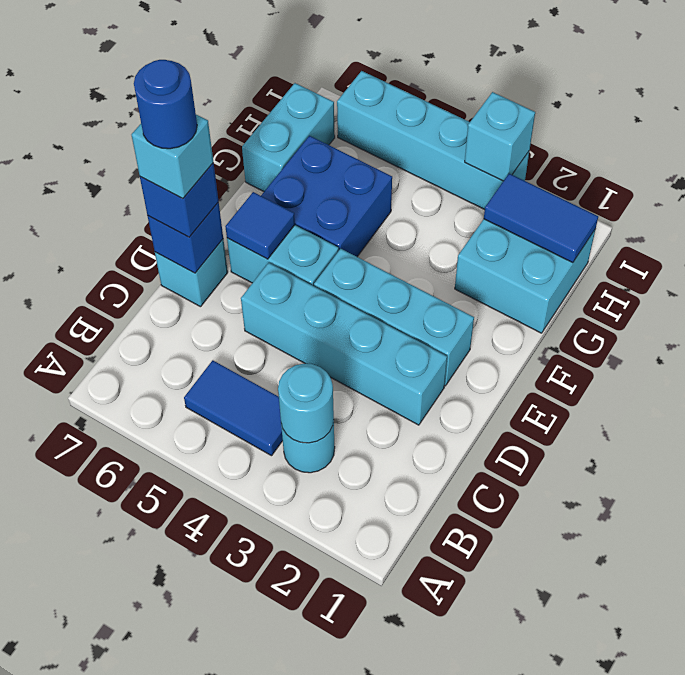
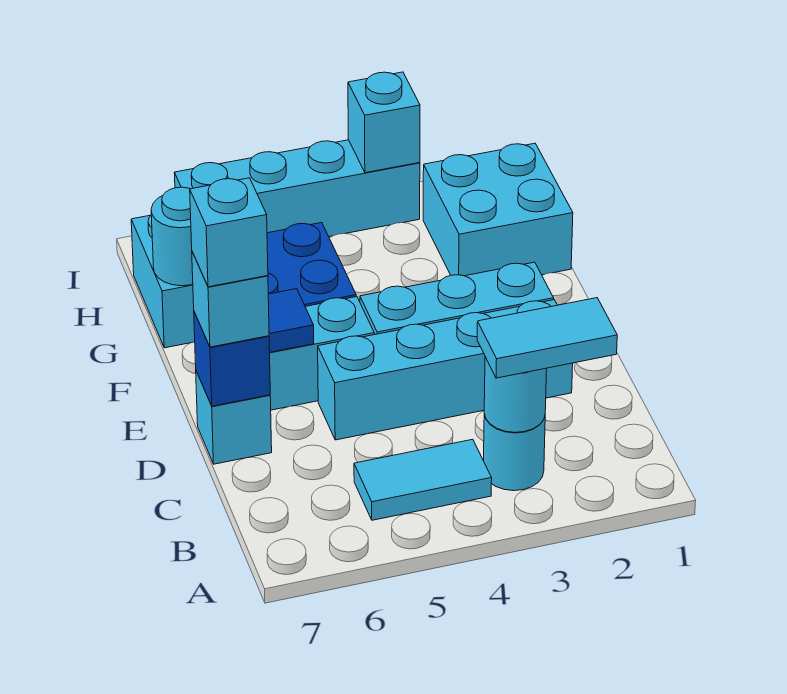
none -> cyan tile B2:B3 level 3
blue tile B4:B5 level 1 -> cyan tile B4:B5 level 1
blue brick D7 level 3 -> cyan brick D7 level 3
blue round brick D7 level 5 -> none
none -> cyan round brick G7 level 2
blue tile H1:H2 level 2 -> none

